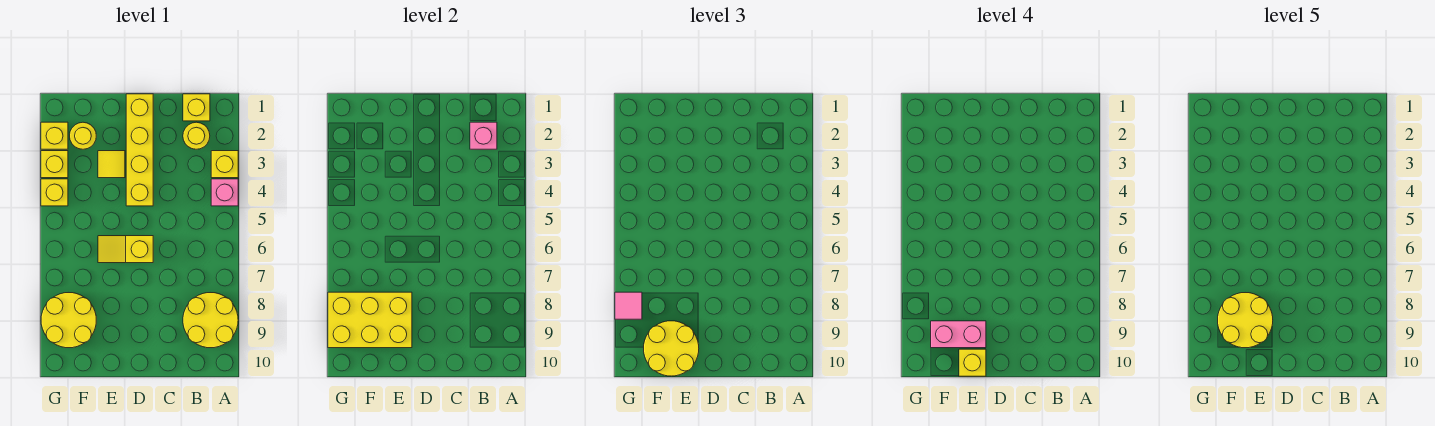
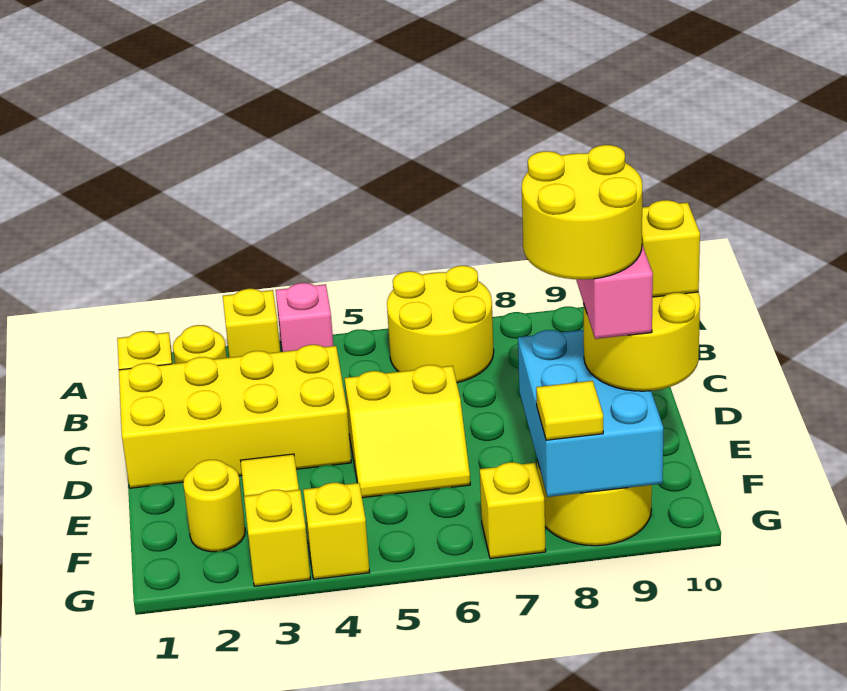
yellow round brick A8:B9 level 1 -> yellow round brick A6:B7 level 1
pink brick B2 level 2 -> none
yellow brick D1:D4 level 1 -> yellow brick C1:D4 level 1
yellow slope D6:E6 level 1 top D -> yellow slope D5:E6 level 1 top D
yellow brick E8:G9 level 2 -> cyan brick E8:G9 level 2
yellow brick G2 level 1 -> yellow brick G7 level 1
pink tile G8 level 3 -> yellow tile G8 level 3

